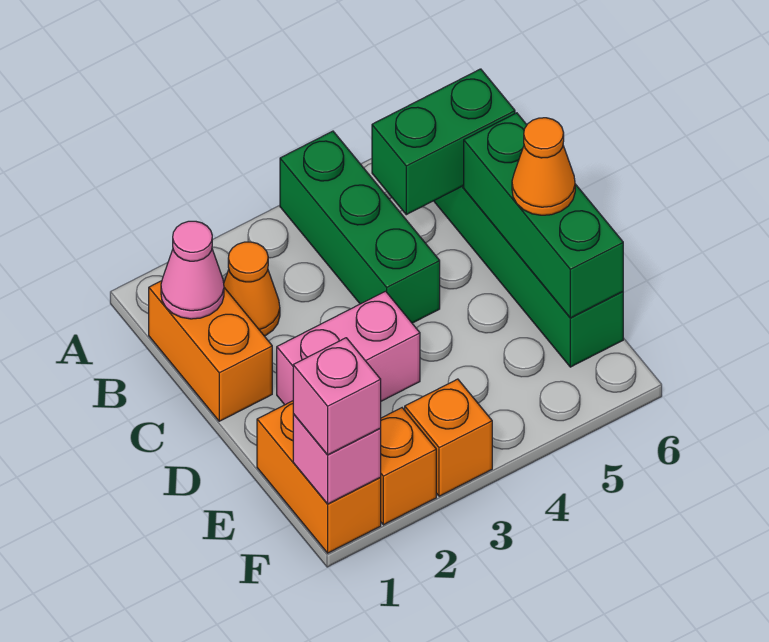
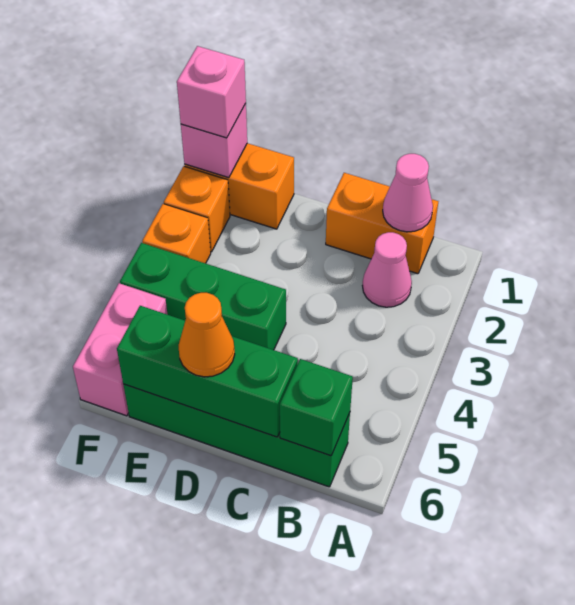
green brick A4:C4 level 1 -> green brick D4:F4 level 1
orange cone B2 level 1 -> pink cone B2 level 1
green brick B5:B6 level 2 -> green brick B6 level 2
pink brick D2:D3 level 1 -> pink brick F5:F6 level 1

